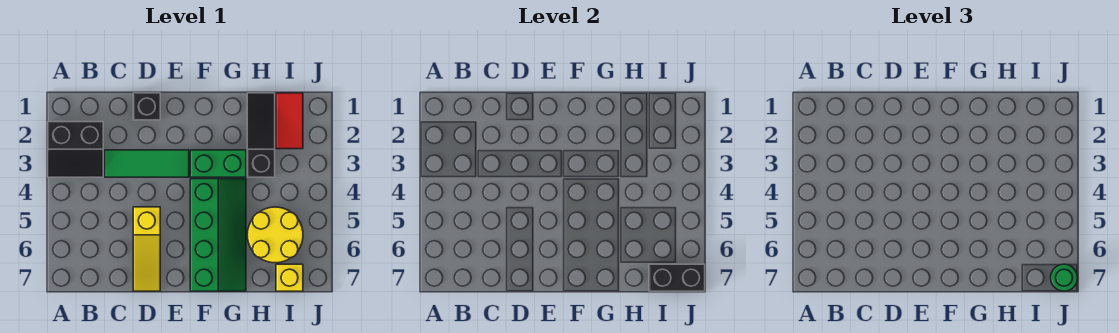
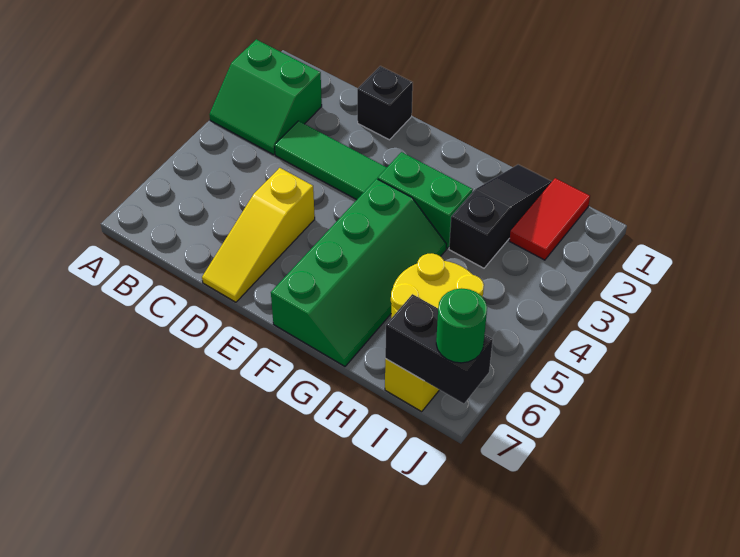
black slope A2:B3 level 1 top 2 -> green slope A2:B3 level 1 top 2

